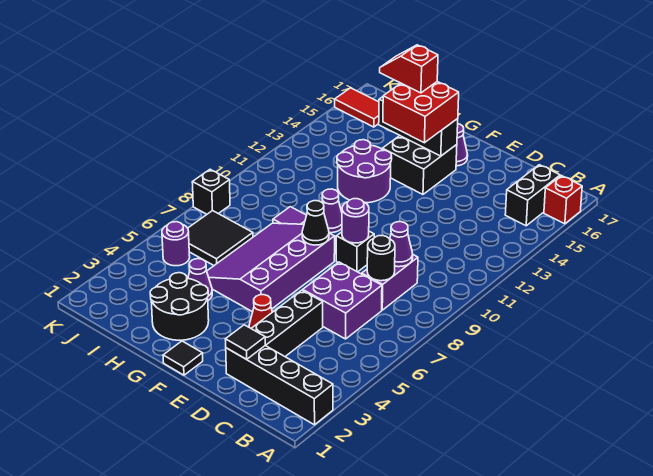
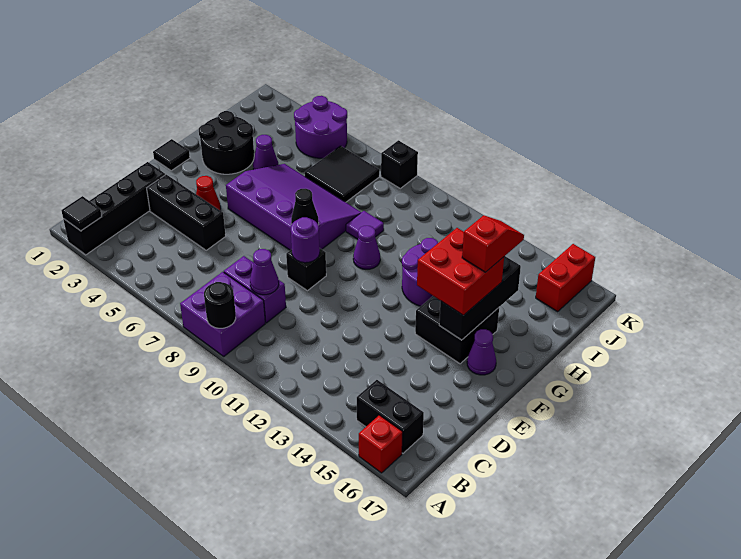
purple brick C6:D7 level 1 -> purple brick A8:B9 level 1
black round brick C8 level 2 -> black round brick A9 level 2
black tile D2 level 2 -> black tile A2 level 2
purple round brick J5 level 1 -> purple round brick J4:K5 level 1
red tile J16:K16 level 1 -> red brick J16:K16 level 1

